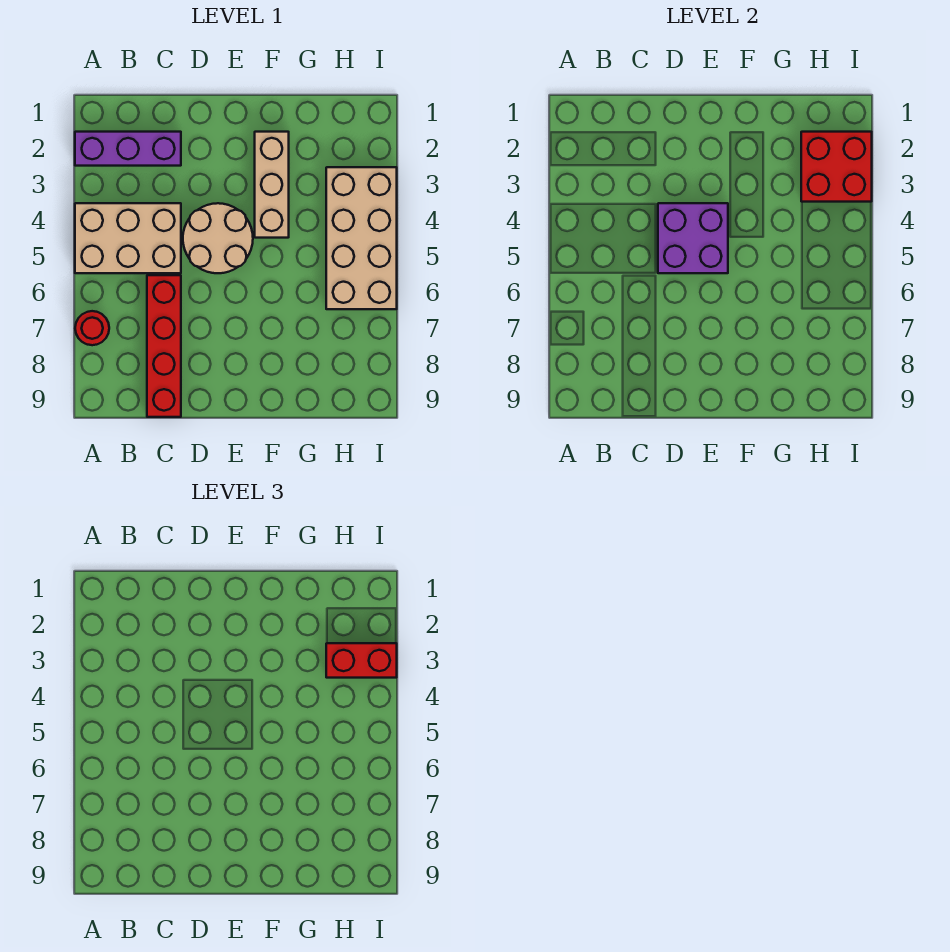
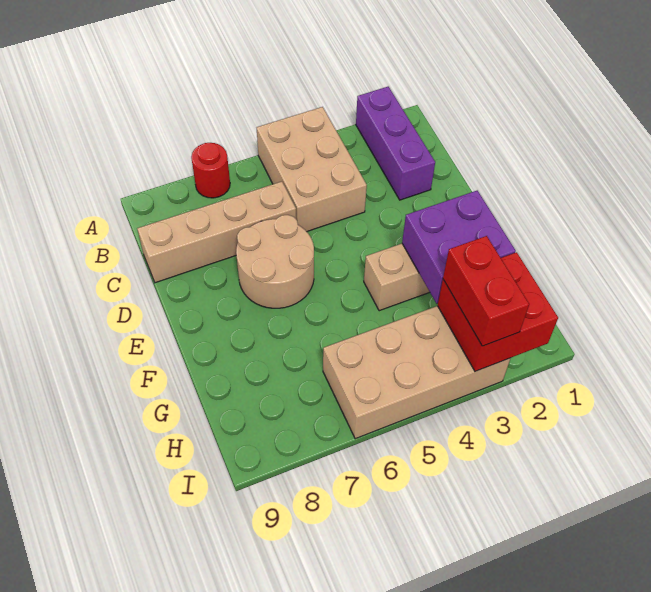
red brick C6:C9 level 1 -> tan brick C6:C9 level 1
tan round brick D4:E5 level 1 -> tan round brick D6:E7 level 1
purple brick D4:E5 level 2 -> purple brick F2:G3 level 2

